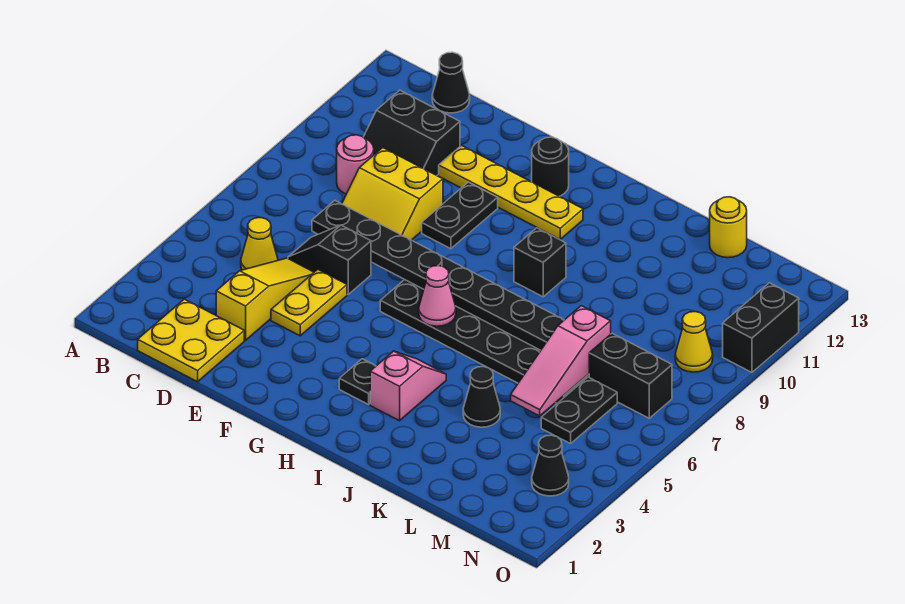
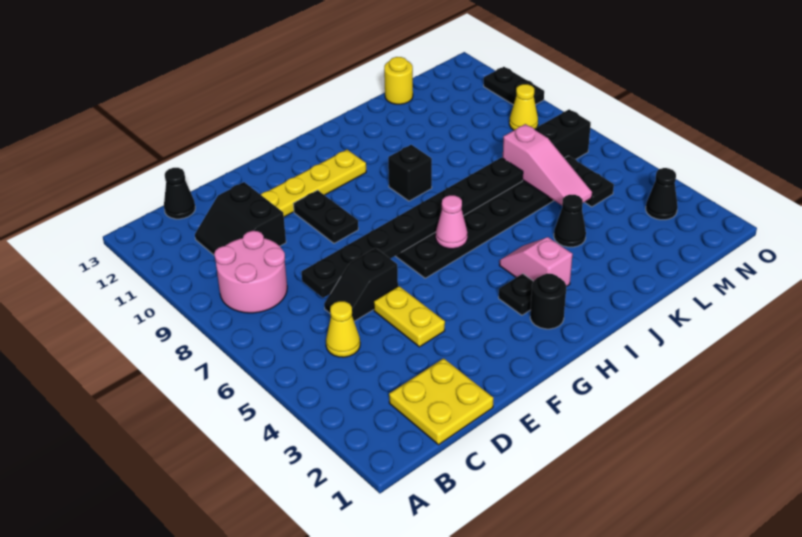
pink round brick C9 level 1 -> pink round brick B8:C9 level 1
black slope C10:D11 level 1 top 11 -> black slope C10:D11 level 1 top D
yellow slope D3:D5 level 1 top 3 -> none
yellow slope D8:E9 level 1 top 9 -> none
black round brick G12 level 1 -> black round brick H2 level 1
black brick O10:O11 level 1 -> black plate O10:O11 level 1

